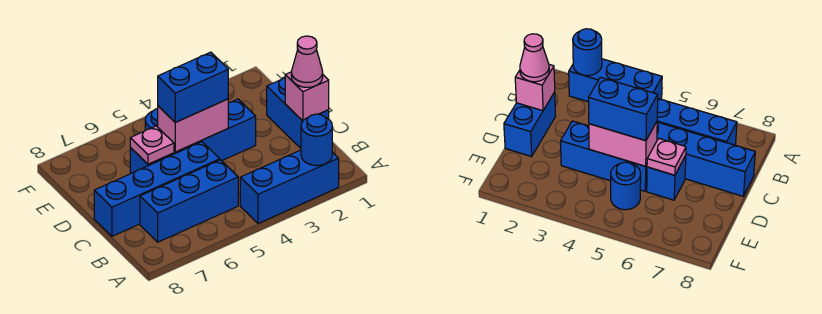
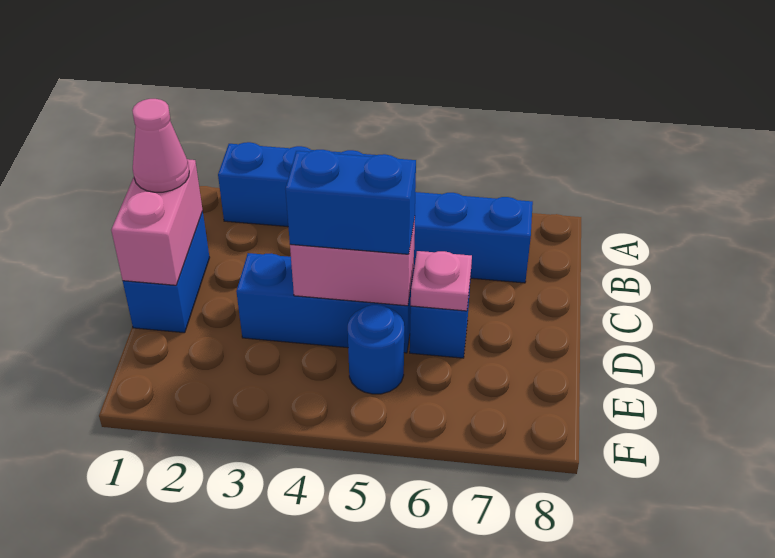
blue round brick A2 level 2 -> none
pink brick C1 level 2 -> pink brick C1:D1 level 2
blue brick C5:C8 level 1 -> none

